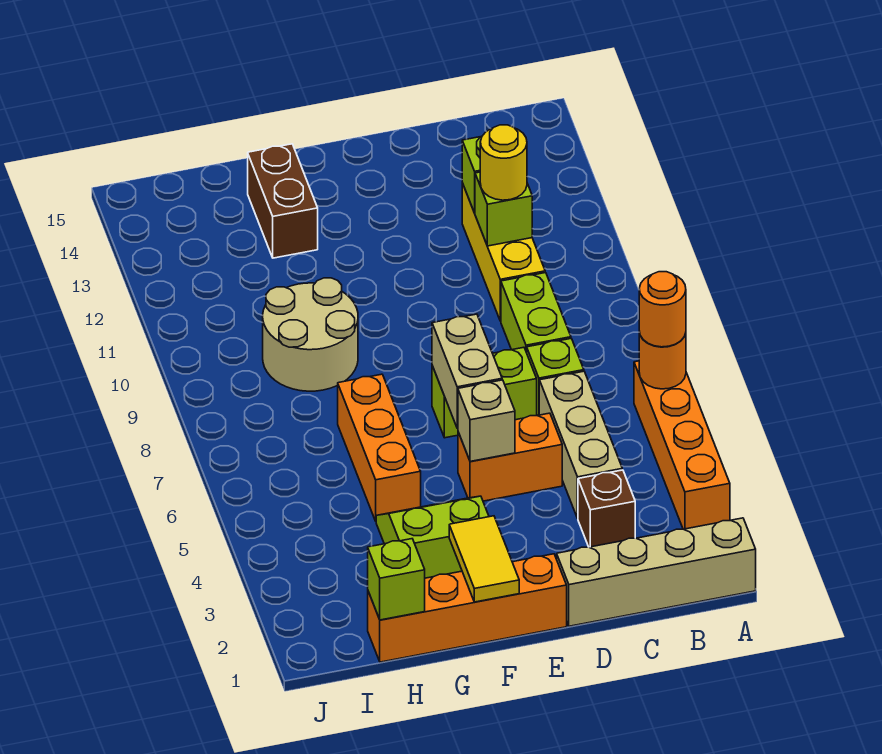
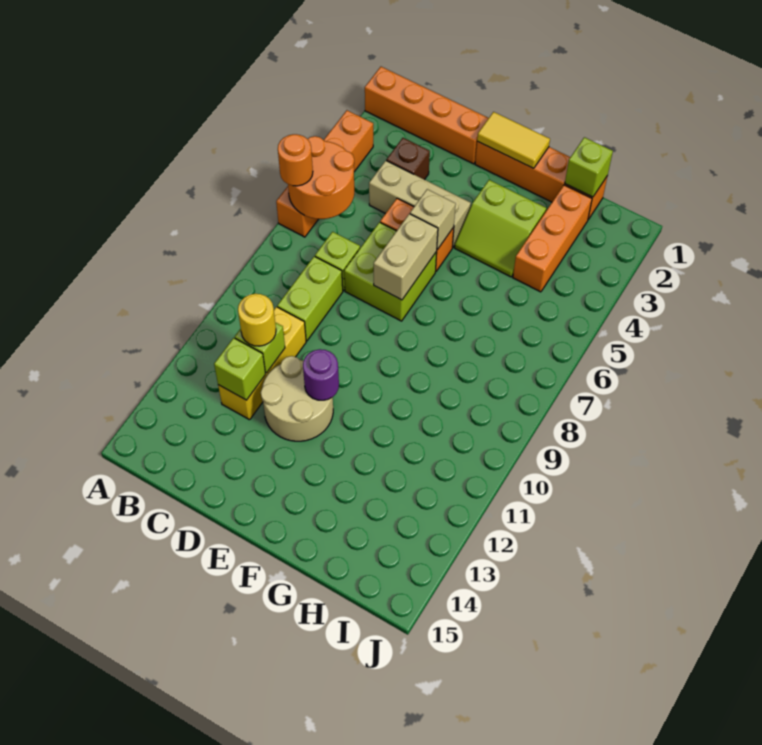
tan brick A1:D1 level 1 -> orange brick A1:D1 level 1
orange round brick A6 level 2 -> orange round brick A5:B6 level 2
tan brick C4:C6 level 1 -> tan brick C4:E4 level 1
lime brick D7:E7 level 1 -> lime brick D6:E7 level 1
none -> purple round brick E11 level 2
yellow tile F1:F2 level 2 -> yellow tile E1:F1 level 2
orange brick G5:G7 level 1 -> orange brick H2:H4 level 1
tan round brick G9:H10 level 1 -> tan round brick D11:E12 level 1
brown brick G13:G14 level 1 -> none

